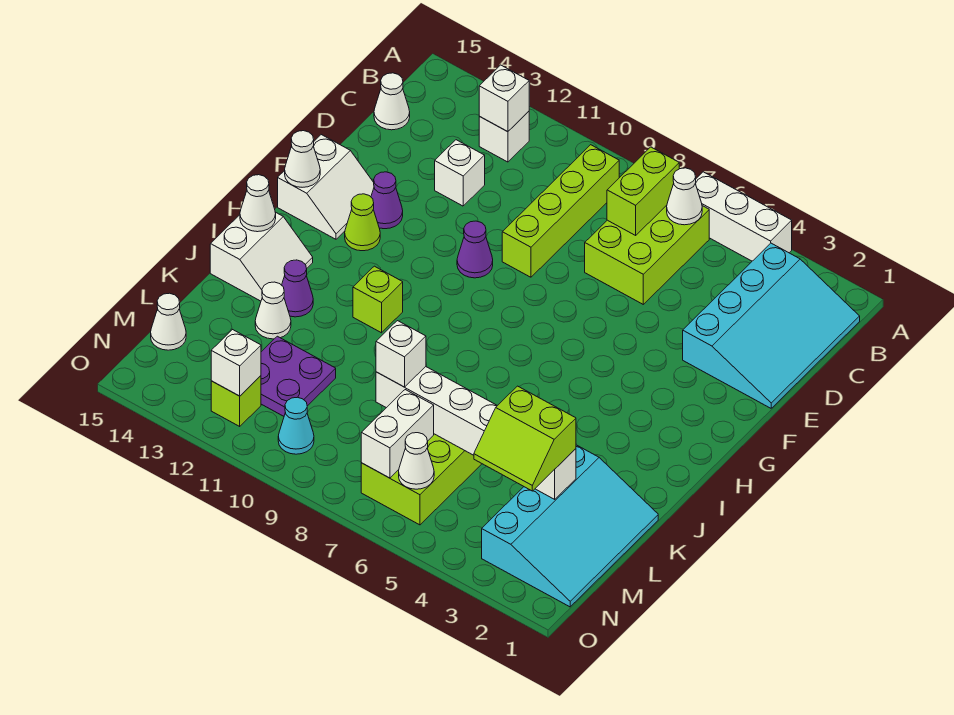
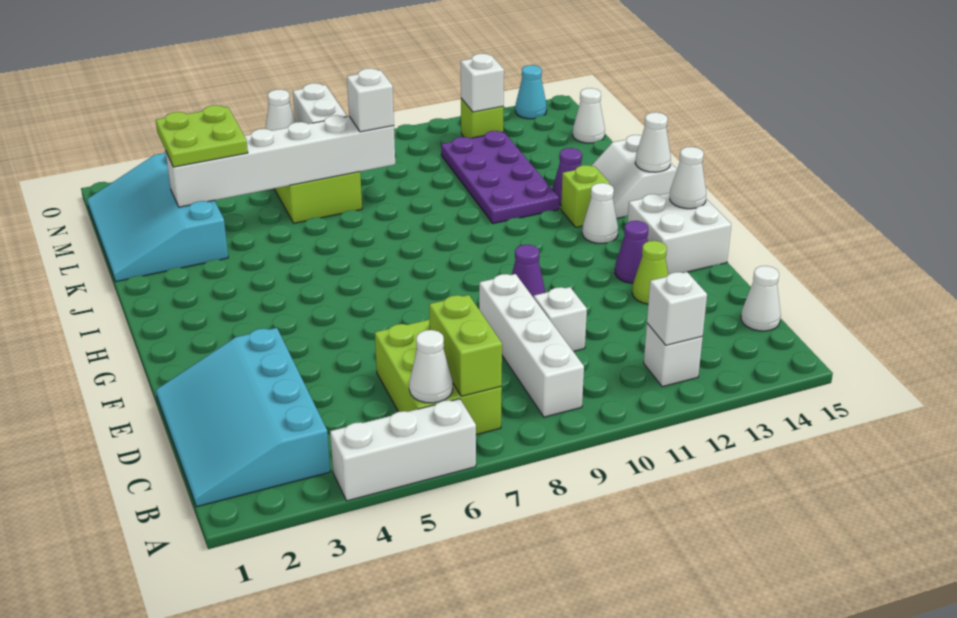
lime brick B9:E9 level 1 -> white brick B9:E9 level 1
white brick D12 level 1 -> white brick D10 level 1
white slope F14:G15 level 1 top 15 -> white brick F14:G15 level 1
lime cone G13 level 1 -> lime cone E13 level 1
lime brick I11 level 1 -> lime brick I13 level 1
white cone K13 level 1 -> white cone H13 level 1
lime slope L3:M4 level 3 top L -> lime plate L3:M4 level 3
purple plate L11:M12 level 1 -> purple plate J11:M12 level 1
cyan cone N10 level 1 -> cyan cone O14 level 1

